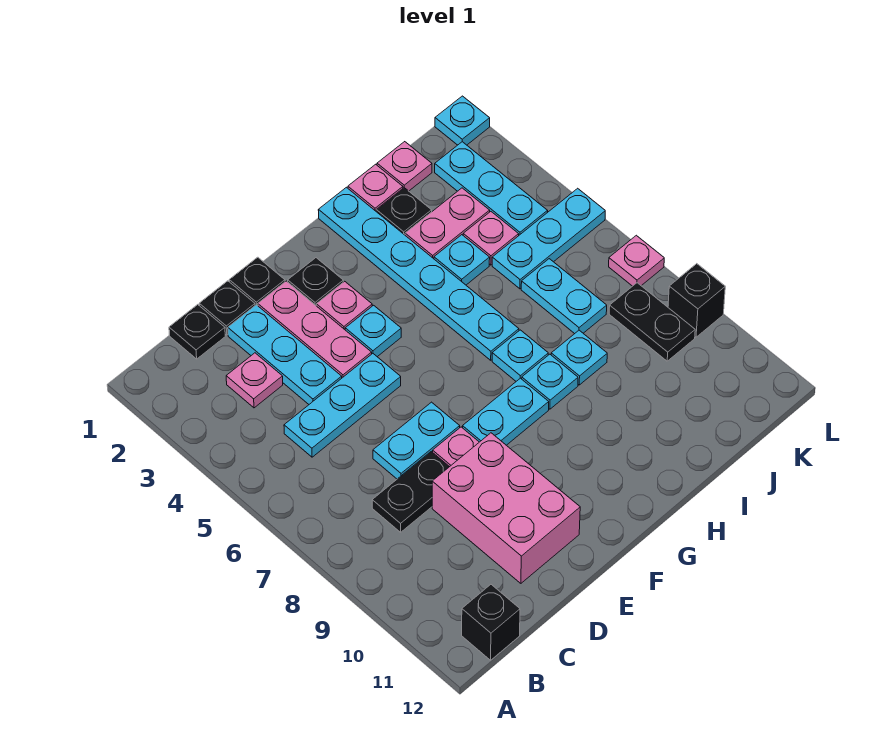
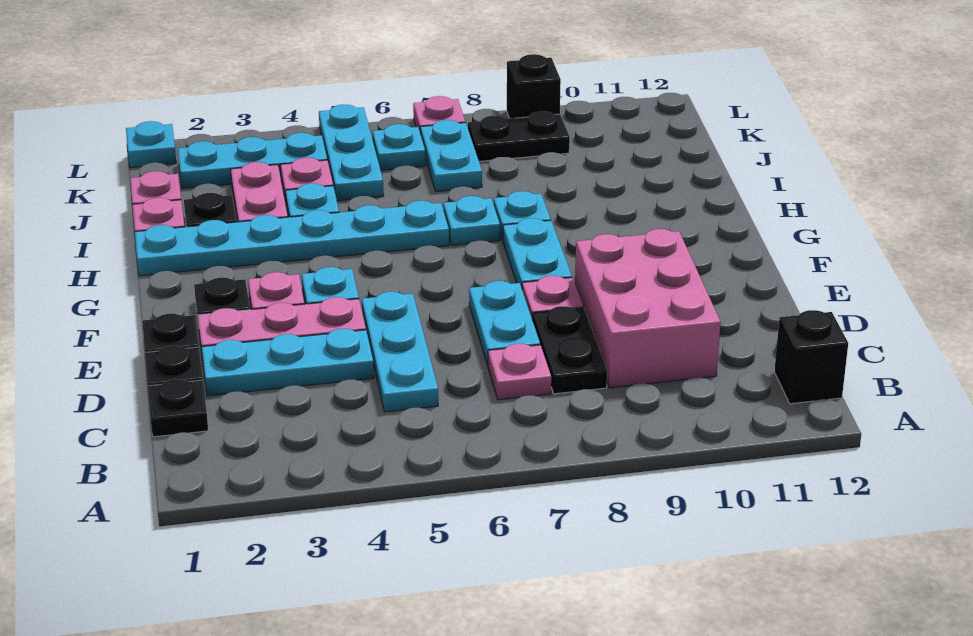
pink plate C3 level 1 -> pink plate C7 level 1
pink brick D9:E11 level 1 -> pink brick C9:E10 level 1
cyan plate I8 level 1 -> cyan plate K6 level 1
cyan plate J6:J7 level 1 -> cyan plate J7:K7 level 1

